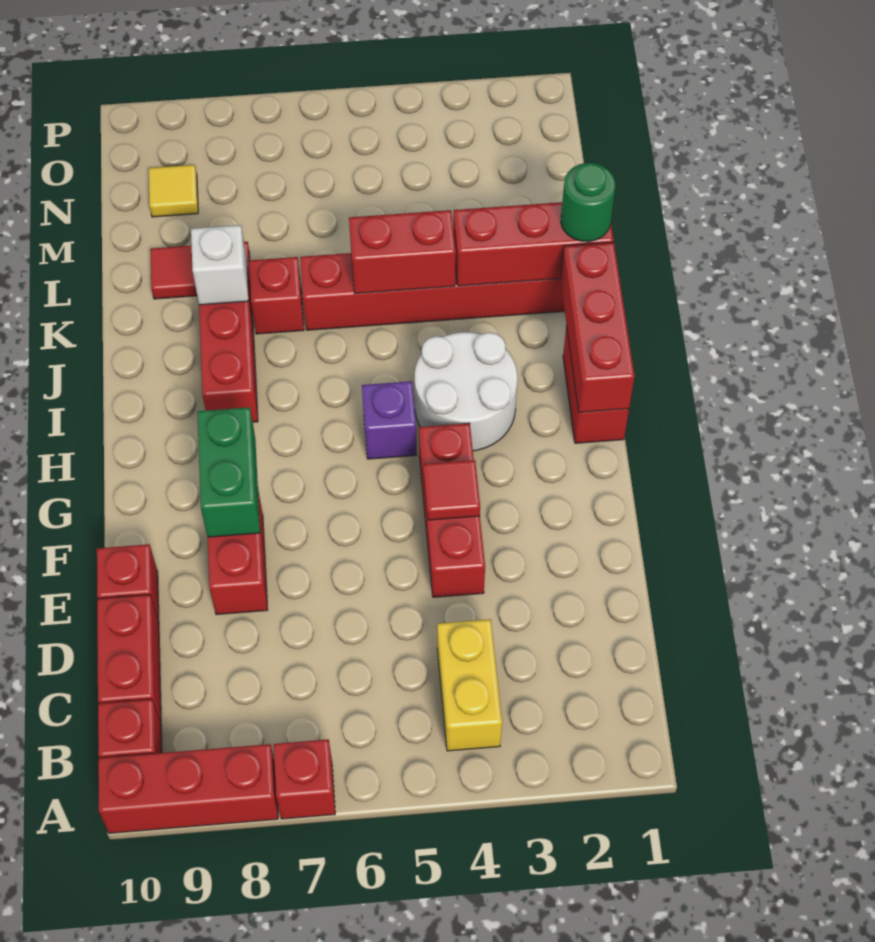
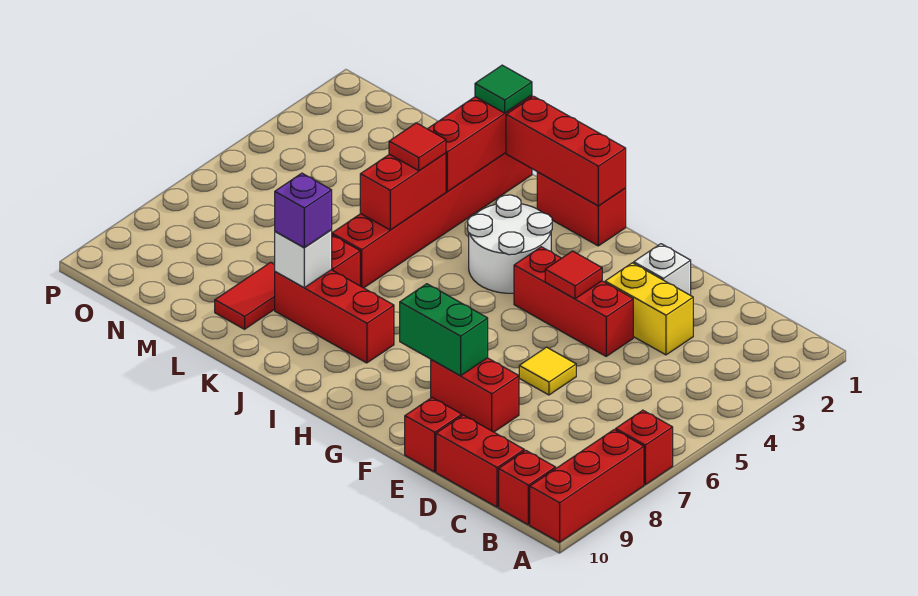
yellow brick B4:C4 level 1 -> yellow brick D3:E3 level 1
none -> white brick E2 level 1
purple brick H5 level 1 -> purple brick K8 level 3
green round brick K1 level 3 -> green tile K1 level 3
none -> red tile K4 level 3
yellow tile N9 level 1 -> yellow tile E6 level 1

